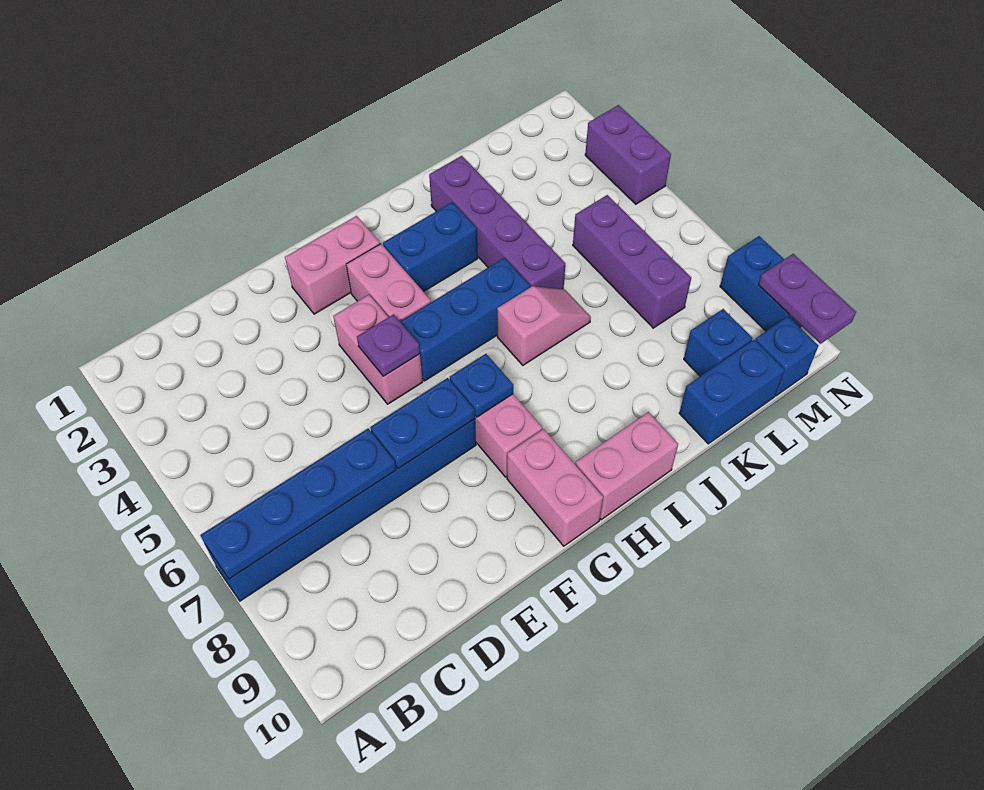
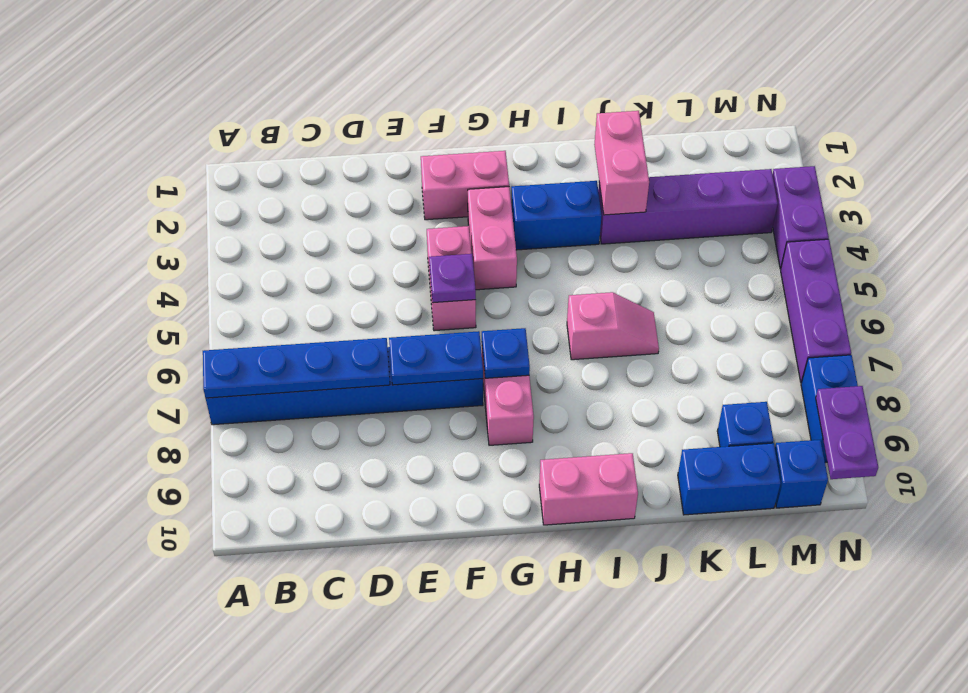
blue brick G5:I5 level 1 -> none
pink brick G9:G10 level 1 -> pink brick J2:J3 level 2
purple brick J2:J5 level 1 -> purple brick J3:M3 level 1
purple brick L5:L7 level 1 -> purple brick N5:N7 level 1

